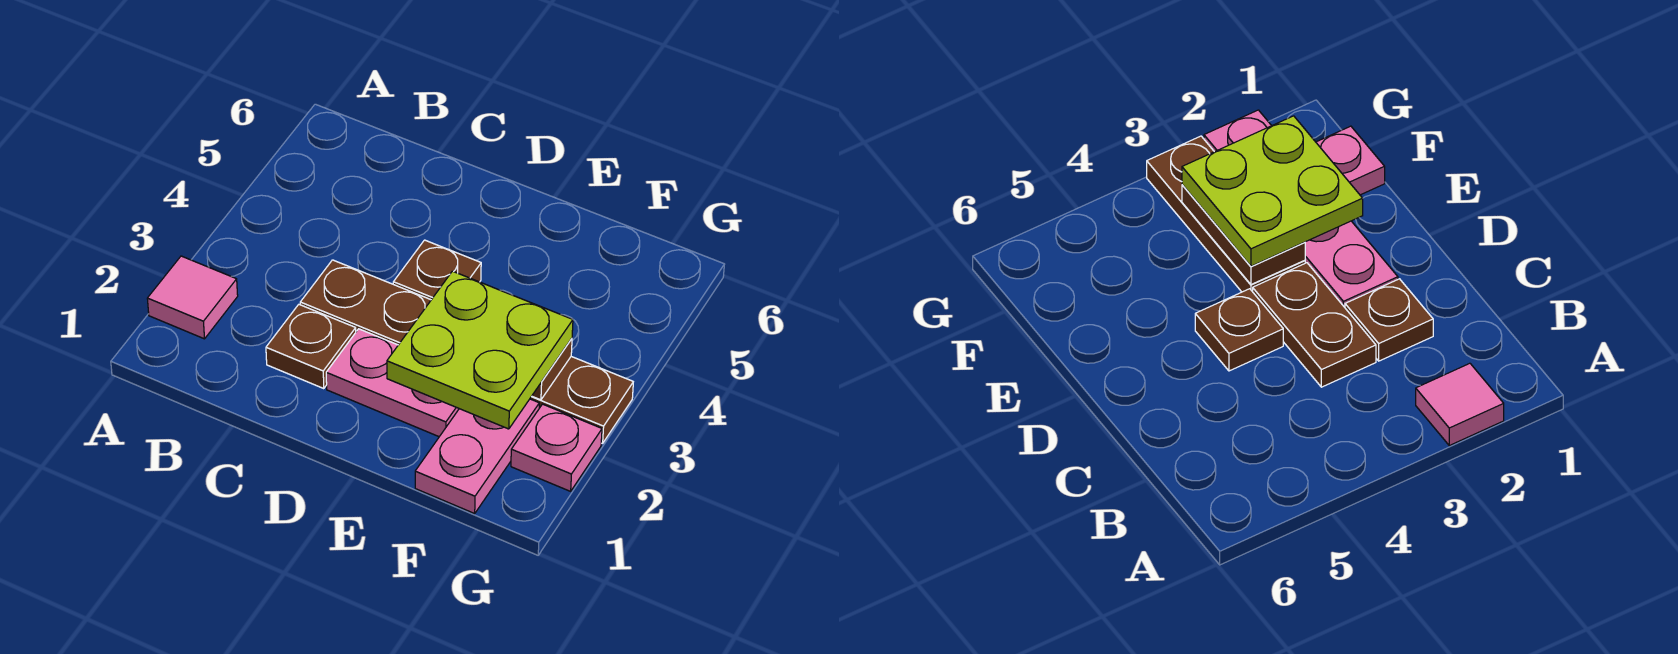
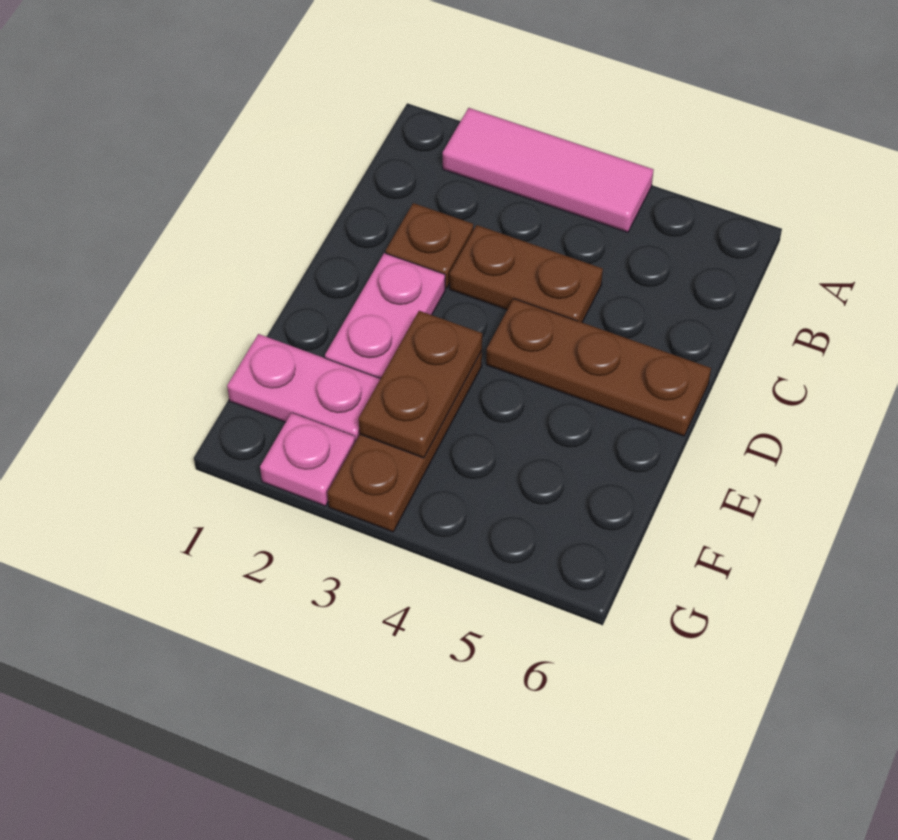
pink tile A2 level 1 -> pink tile A2:A4 level 1
brown plate C3:D3 level 1 -> brown plate C3:C4 level 1
brown plate D4 level 1 -> brown plate D4:D6 level 1
lime plate E2:F3 level 3 -> none

